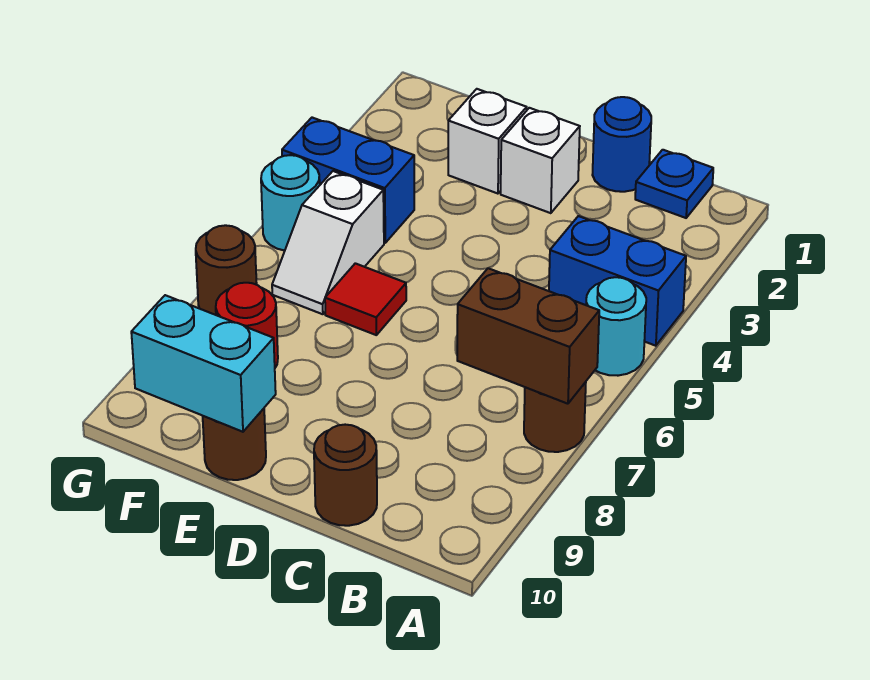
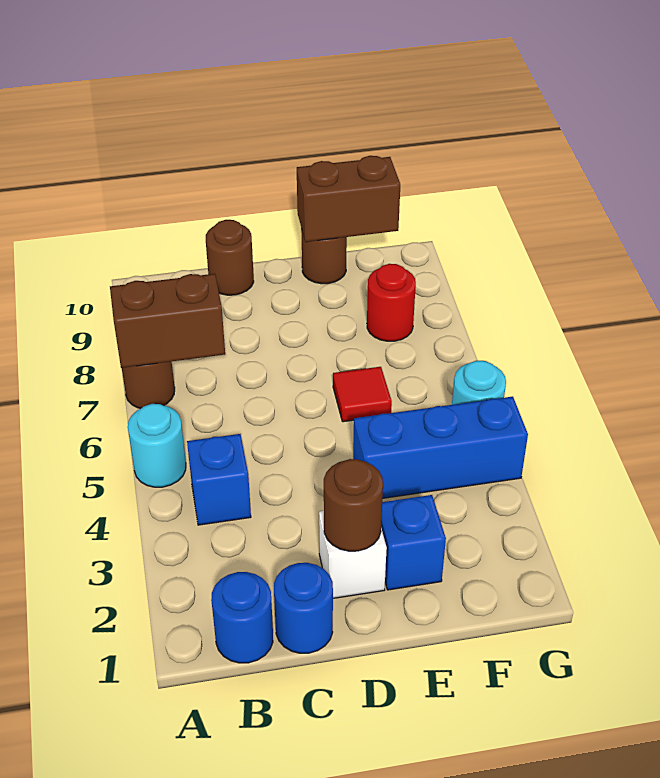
blue brick A4:B4 level 1 -> blue brick B4 level 1
blue plate B1 level 1 -> blue round brick B1 level 1
white brick E2 level 1 -> blue brick E2 level 1
cyan brick E10:F10 level 2 -> brown brick E10:F10 level 2
blue brick F4:G4 level 1 -> blue brick E4:G4 level 1
white slope F5:F6 level 1 top 5 -> none
brown round brick G7 level 1 -> brown round brick D2 level 2

